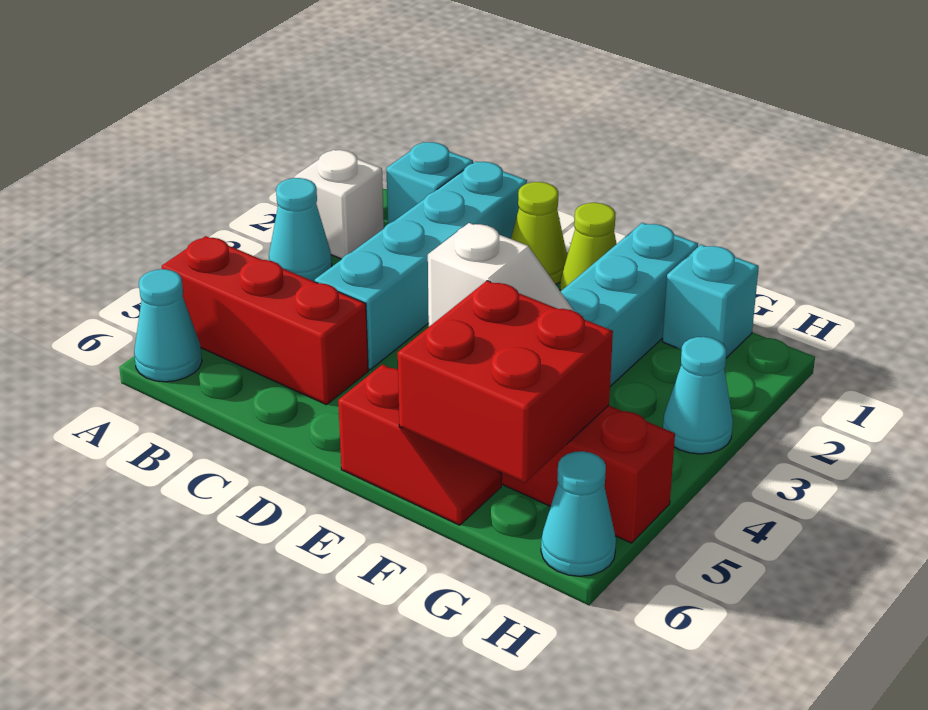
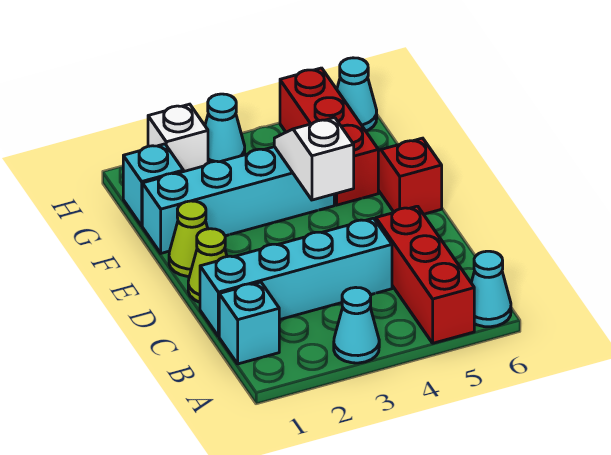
white brick A2 level 1 -> white brick H2 level 1
red brick F5:G6 level 2 -> none

